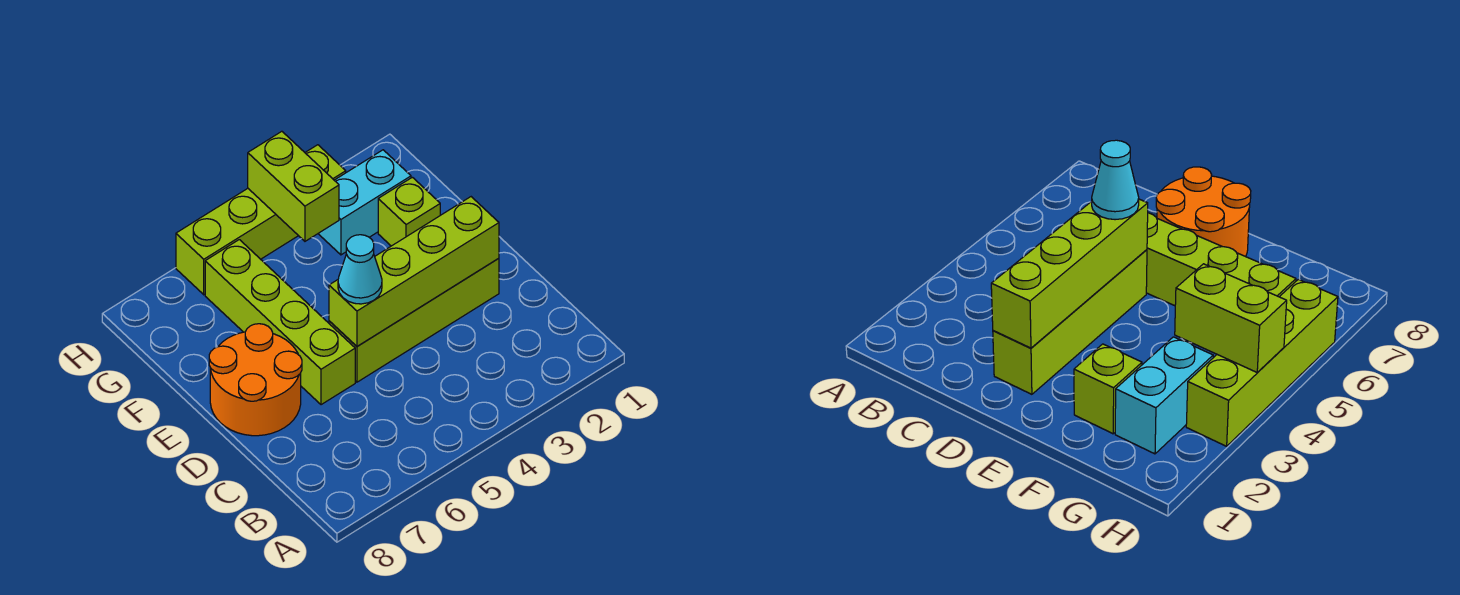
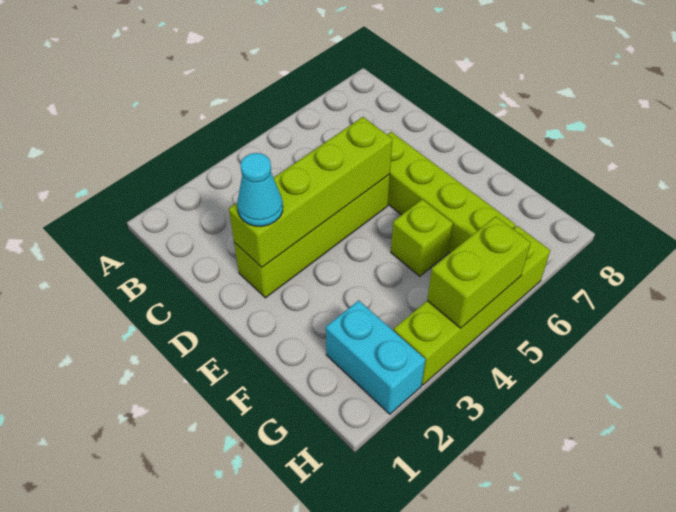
cyan cone D5 level 3 -> cyan cone D2 level 3
orange round brick D7:E8 level 1 -> none
lime brick F2 level 1 -> lime brick F5 level 1
cyan brick G2:G3 level 1 -> cyan brick G2:H2 level 1
lime brick G4:H4 level 2 -> lime brick H4:H5 level 2

